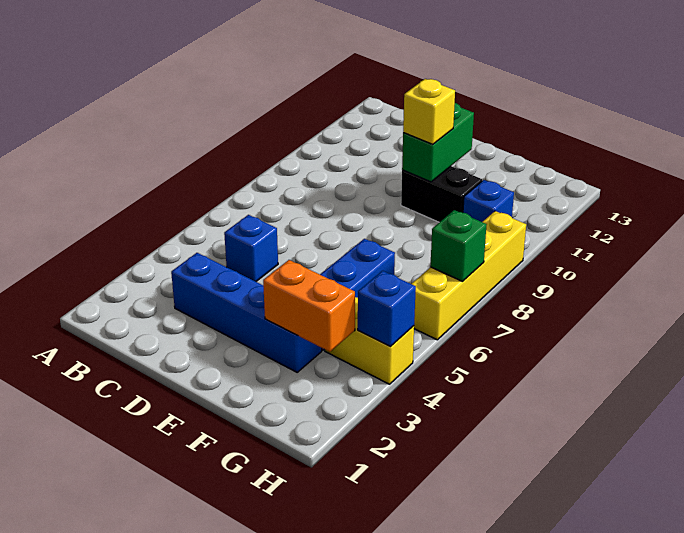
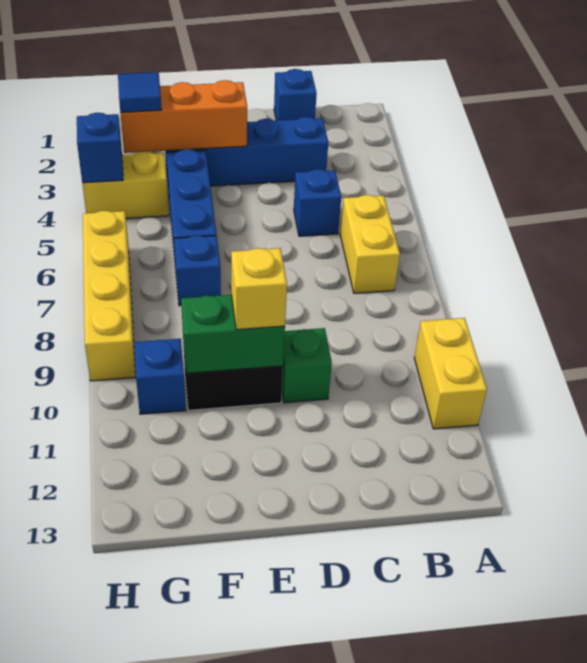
none -> yellow brick A10:A11 level 1
none -> yellow brick B6:B7 level 1
none -> blue brick C1 level 1
green brick E10:E11 level 2 -> green brick E10:F10 level 2
orange brick F3:G3 level 2 -> orange brick E3:G3 level 2
none -> blue brick F7 level 1
none -> blue tile G3 level 3
green brick H7 level 2 -> green brick D10 level 1

